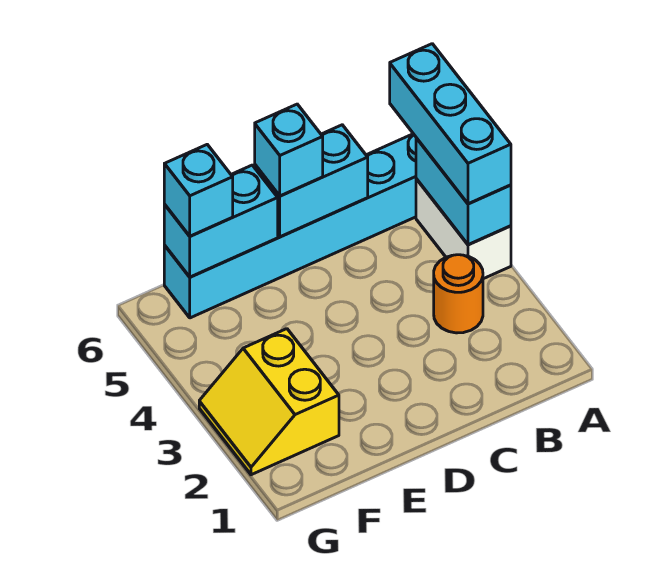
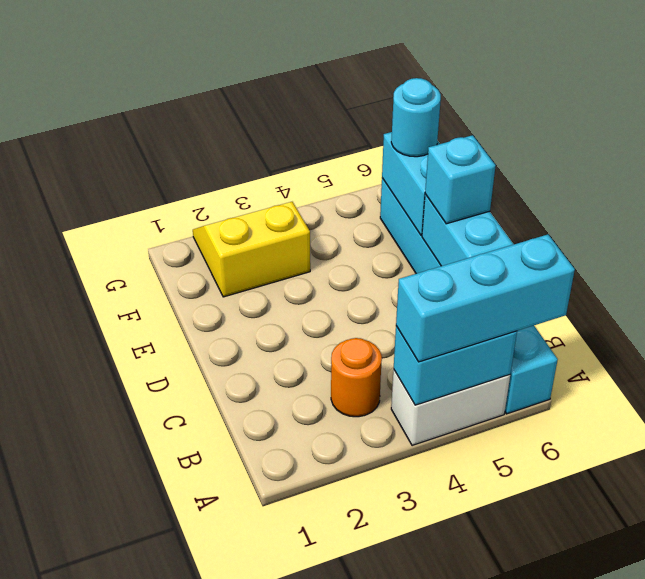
cyan brick F6 level 3 -> cyan round brick F6 level 3

